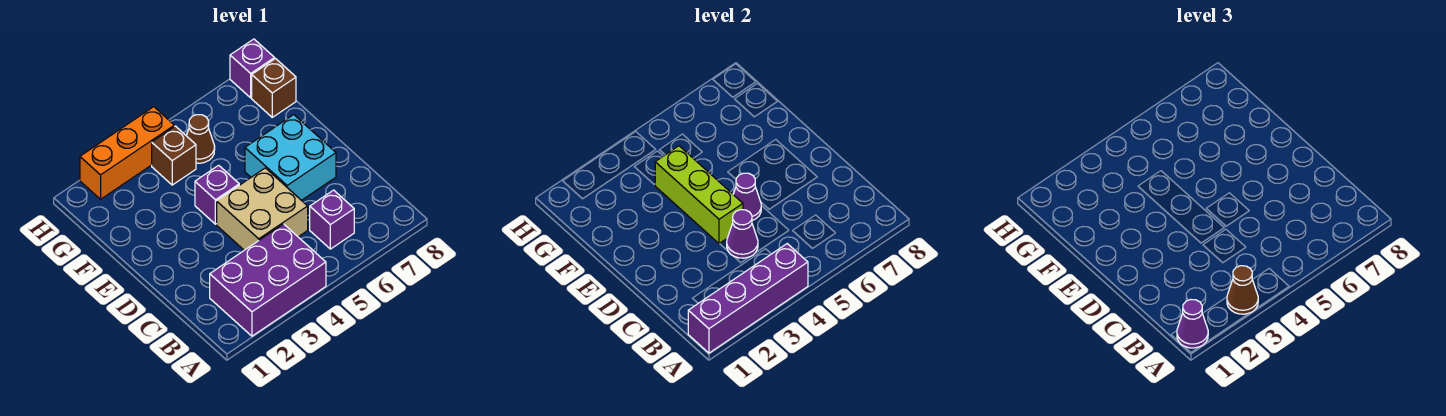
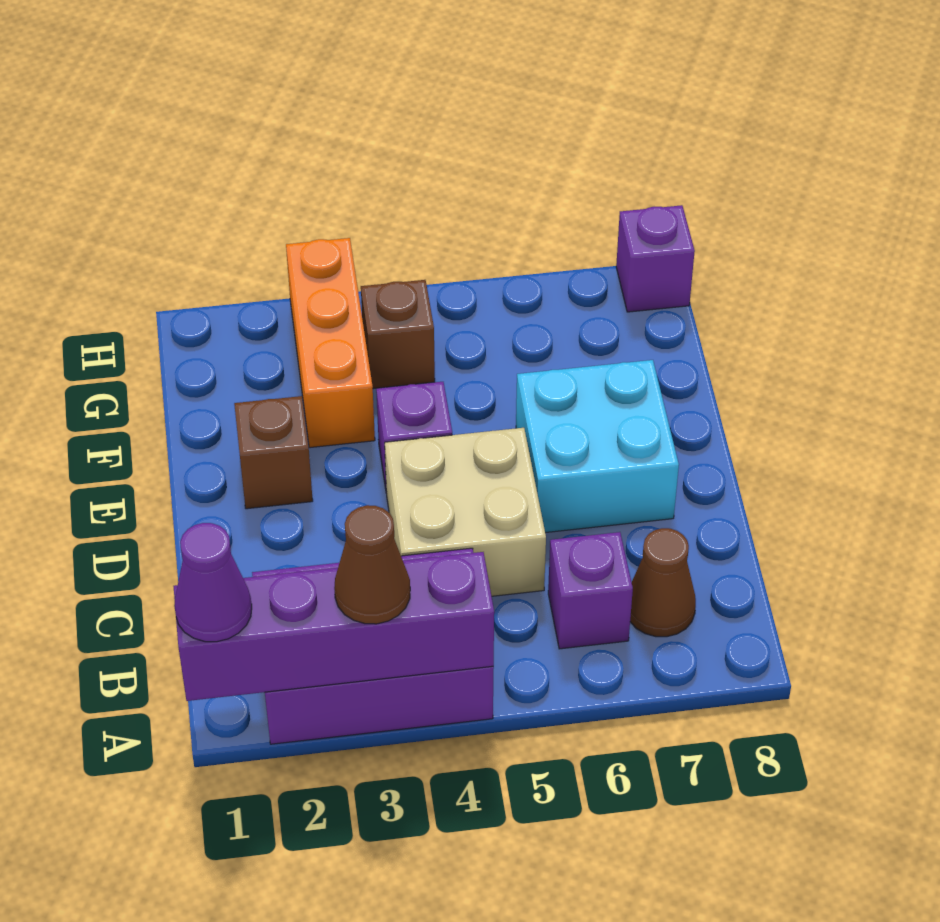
purple cone C4 level 2 -> none
lime brick D4:F4 level 2 -> none
purple cone D5 level 2 -> none
brown cone G5 level 1 -> brown cone B7 level 1
brown brick G8 level 1 -> brown brick E2 level 1
orange brick H2:H4 level 1 -> orange brick F3:H3 level 1

